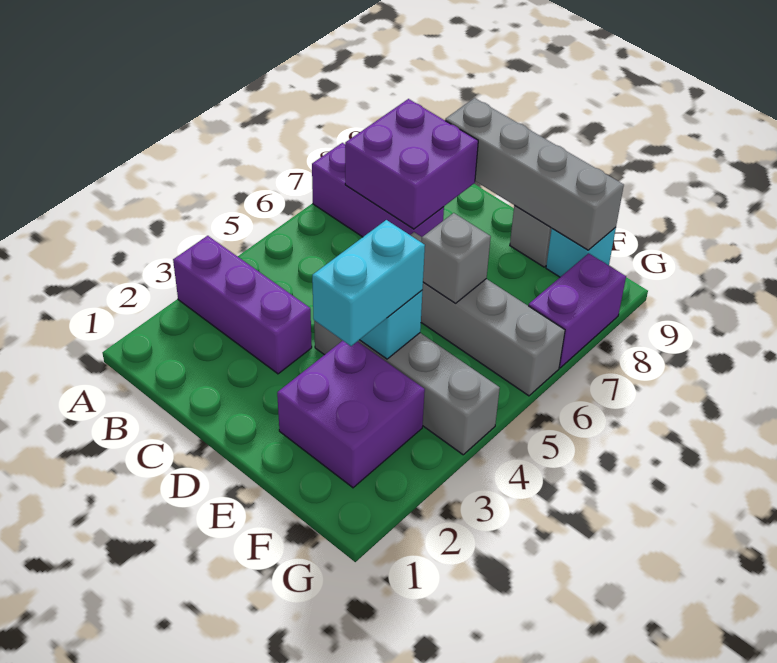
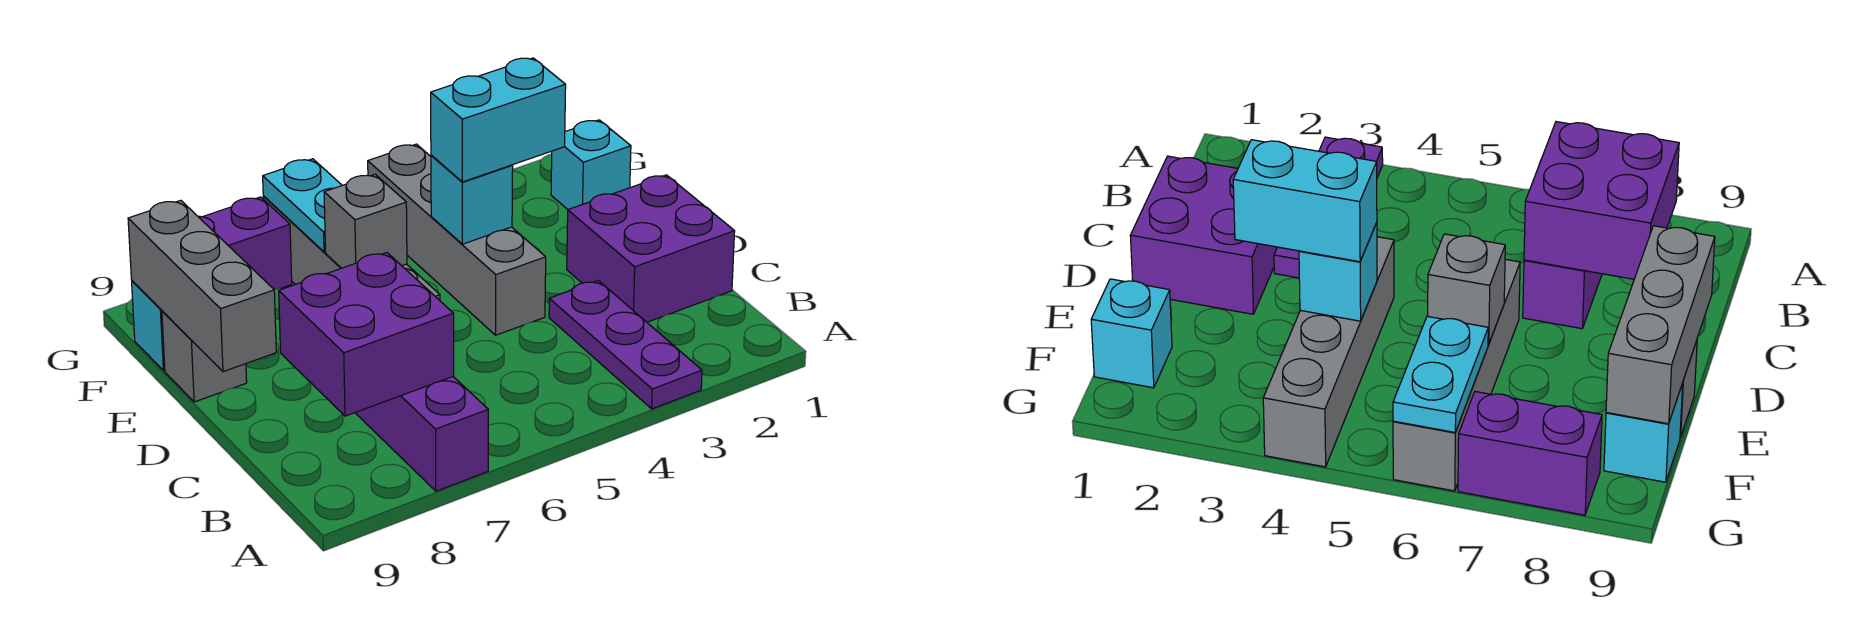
purple brick A3:C3 level 1 -> purple plate A3:C3 level 1
grey brick C9:F9 level 2 -> grey brick D9:F9 level 2
purple brick E2:F3 level 1 -> purple brick C1:D2 level 1
none -> cyan brick F1 level 1
none -> cyan plate F6:G6 level 2

